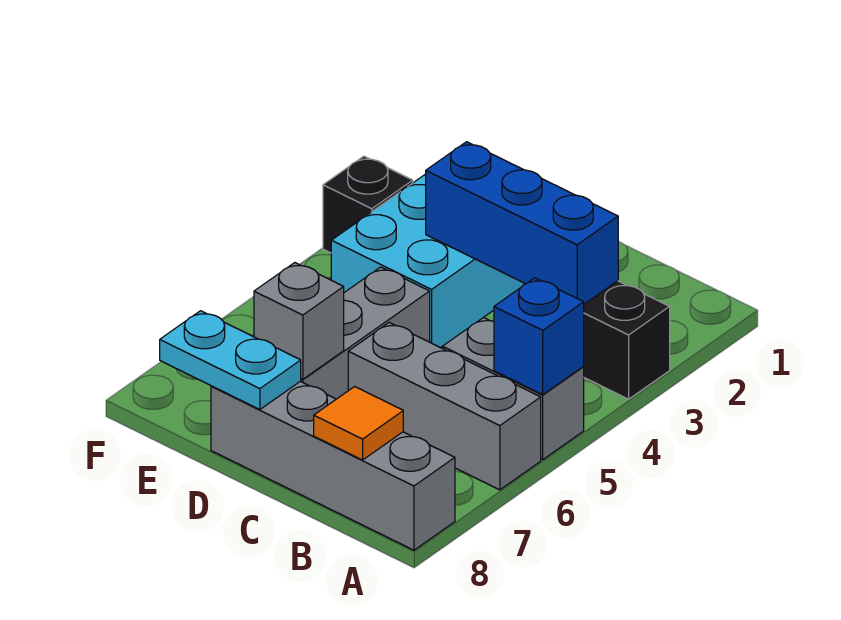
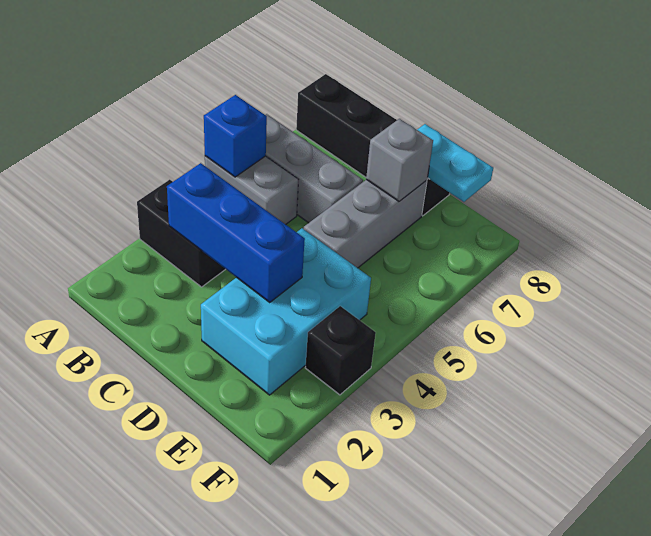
grey brick A8:D8 level 1 -> black brick A8:D8 level 1
orange tile B8 level 2 -> none

